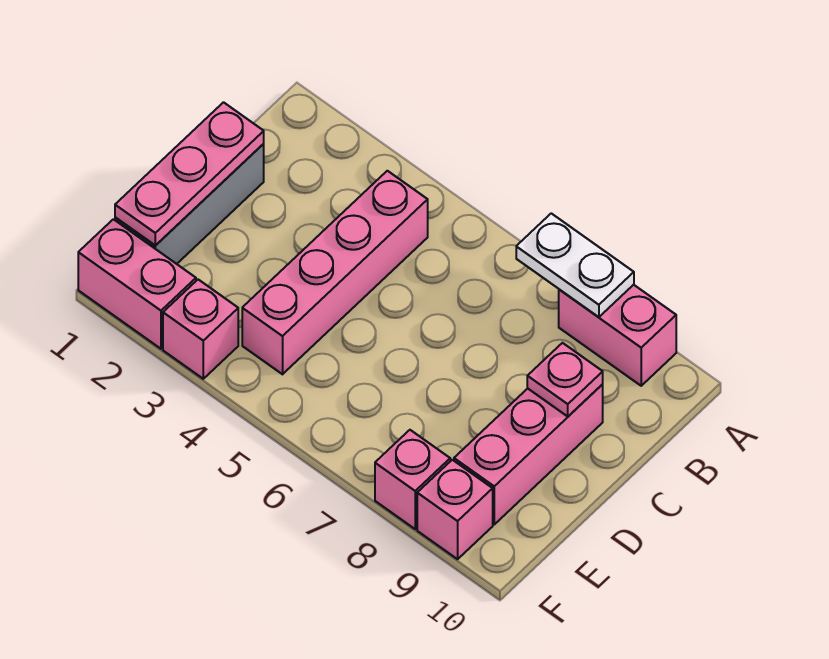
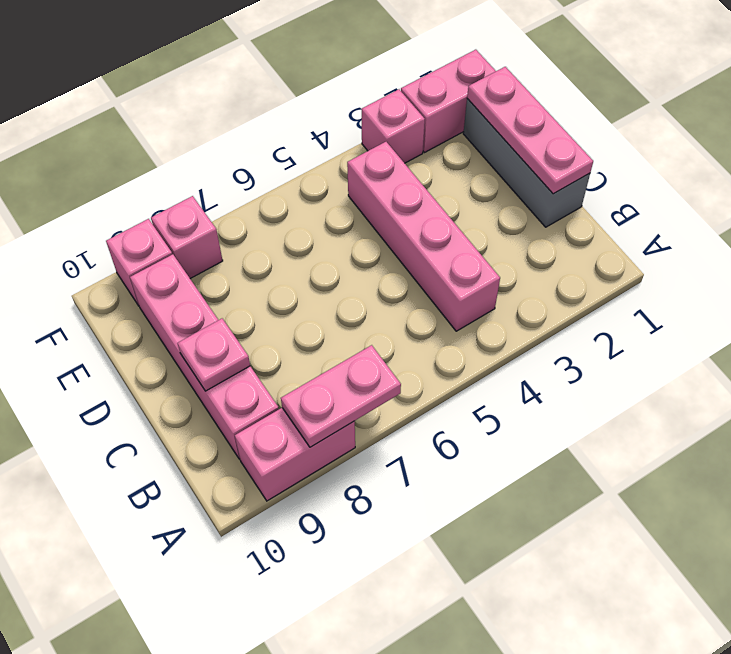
white plate A7:A8 level 2 -> pink plate A7:A8 level 2
pink brick C9:E9 level 1 -> pink brick B9:E9 level 1

